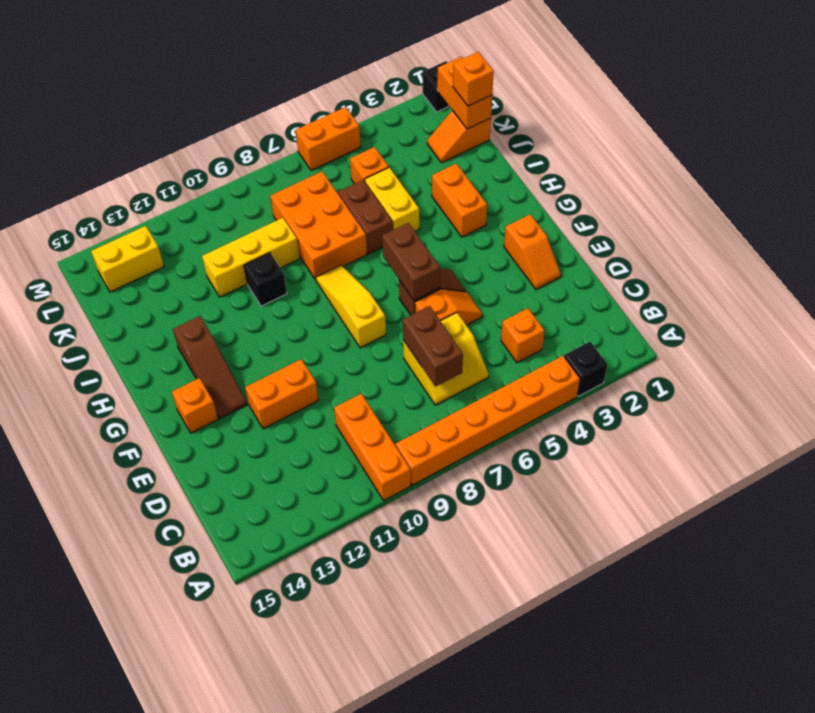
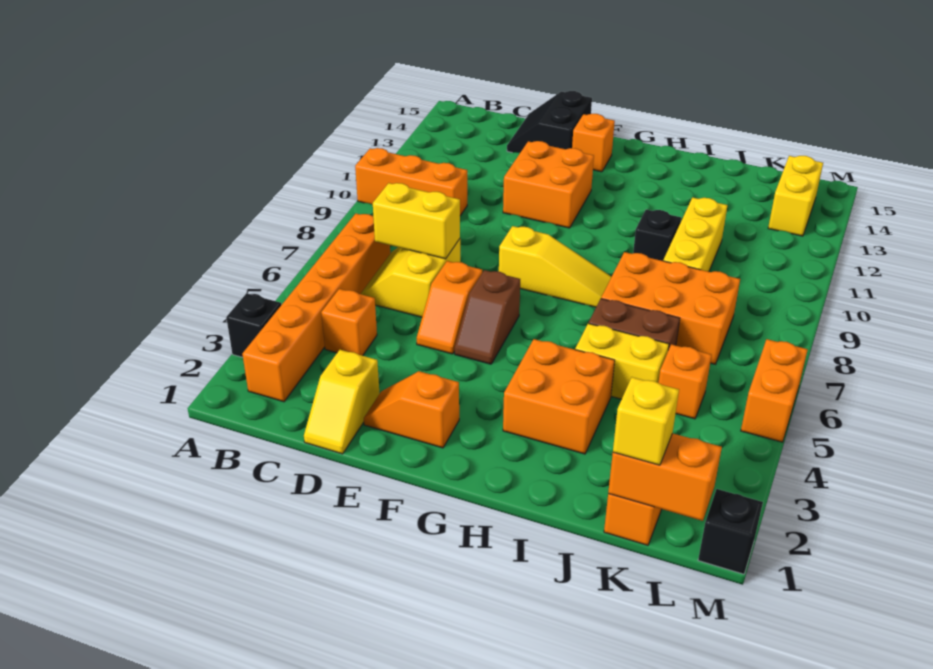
orange brick A4:A9 level 1 -> orange brick B2:B7 level 1
brown brick C7:D7 level 2 -> yellow brick C7:D7 level 2
none -> yellow slope D1:D2 level 1 top 2
none -> black slope D14:E15 level 1 top E
orange brick E11:E12 level 1 -> orange brick E11:F12 level 1
brown brick F6:G6 level 2 -> none
brown slope F13:H13 level 1 top H -> none
orange brick H3:I3 level 1 -> orange brick H3:I4 level 1
orange brick K1 level 3 -> yellow brick K1 level 3

